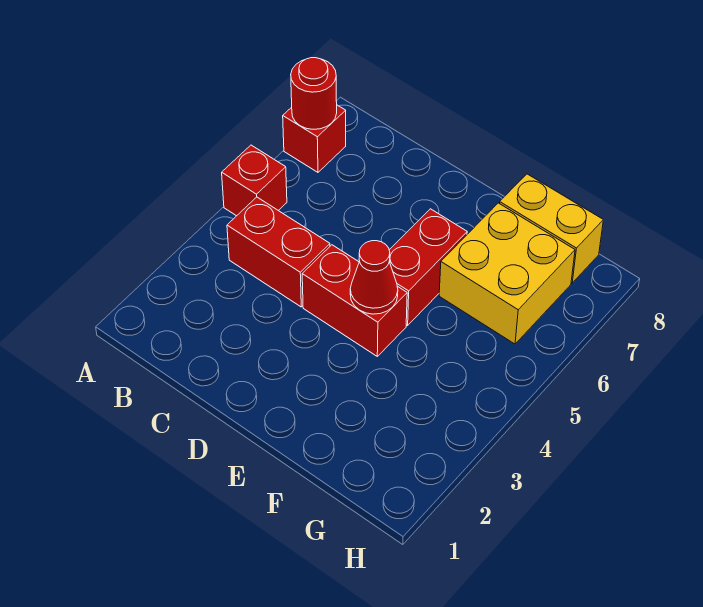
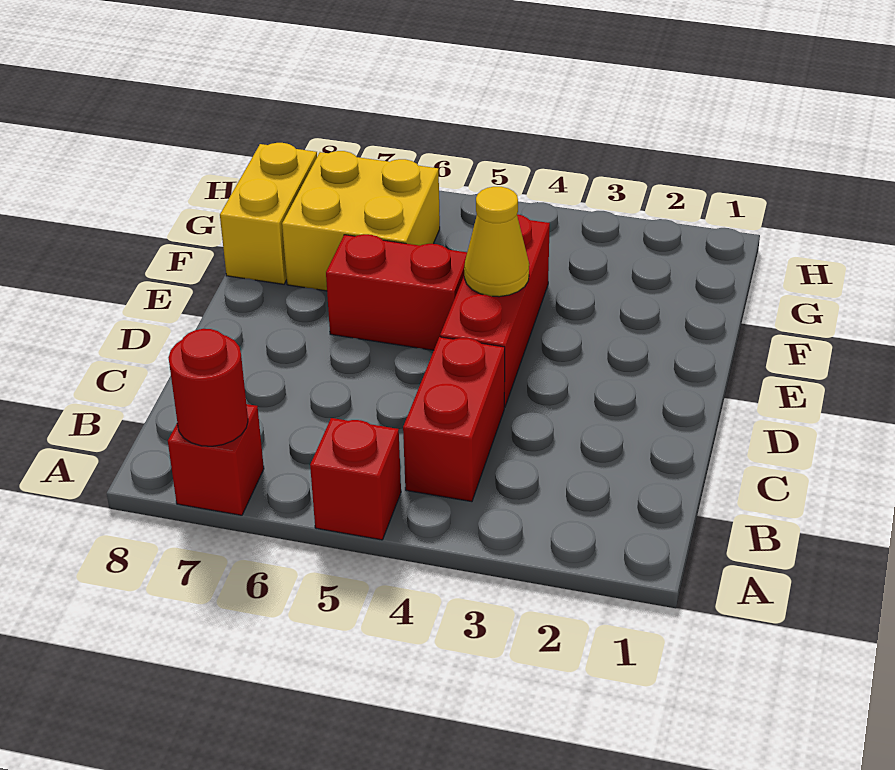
red brick D4:E4 level 1 -> red brick D4:F4 level 1
red cone E4 level 2 -> yellow cone E4 level 2

